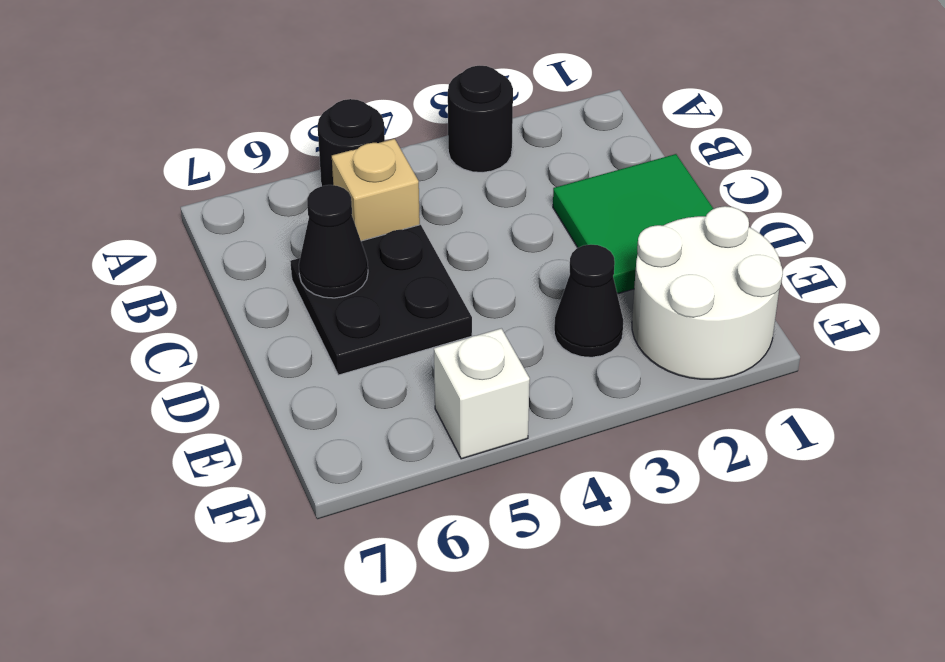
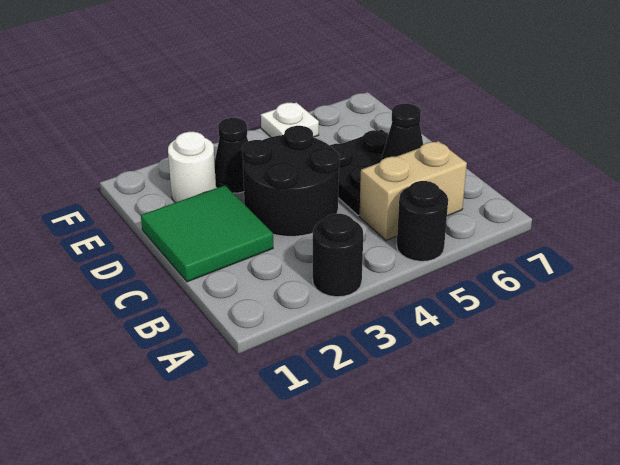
tan brick B5 level 1 -> tan brick B5:B6 level 1
none -> black round brick C3:D4 level 1
white round brick E1:F2 level 1 -> white round brick E2 level 1
white brick F5 level 1 -> white plate F5 level 1

